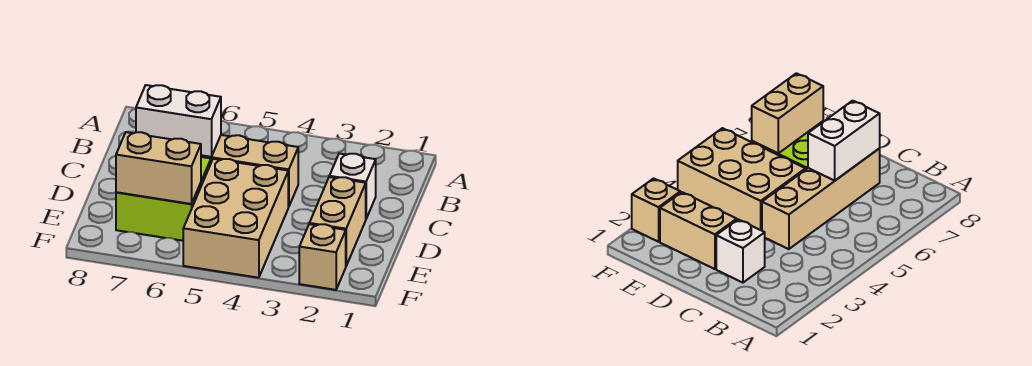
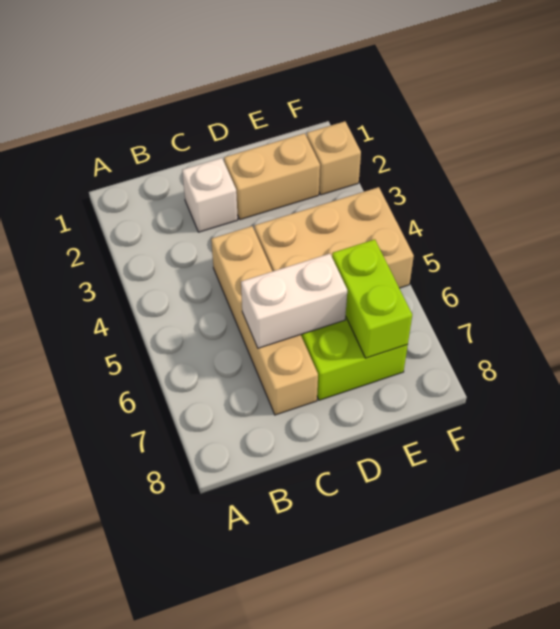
white brick C6:C7 level 2 -> white brick C6:D6 level 2
tan brick E6:E7 level 2 -> lime brick E6:E7 level 2

